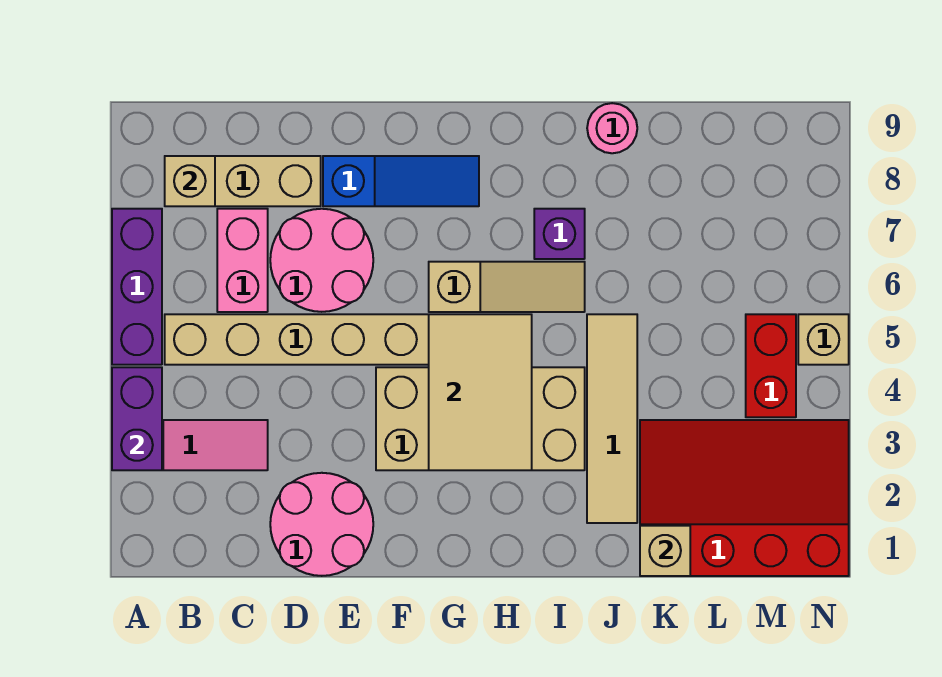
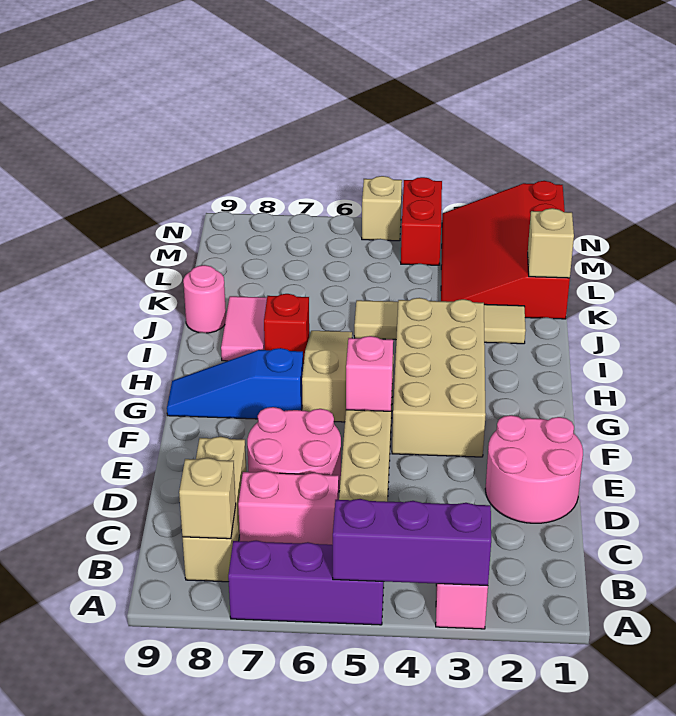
purple brick A3:A4 level 2 -> purple brick A3:A5 level 2
blue slope E8:G8 level 1 top E -> blue slope G7:G9 level 1 top 7
none -> pink brick F5 level 2
tan tile G3:H5 level 2 -> none
purple brick I7 level 1 -> red brick I7 level 1
none -> pink tile I8:J8 level 1
red brick M4:M5 level 1 -> red brick M4:N4 level 1

